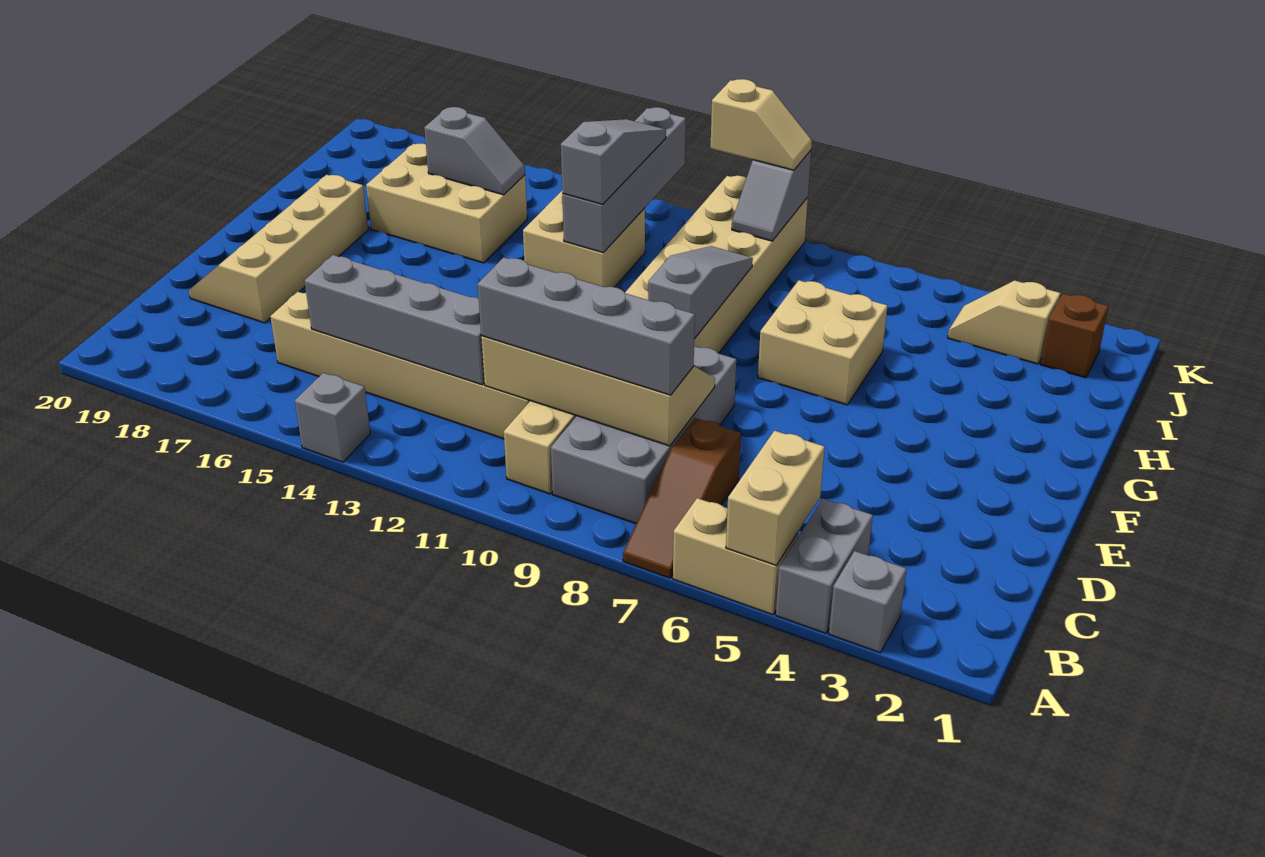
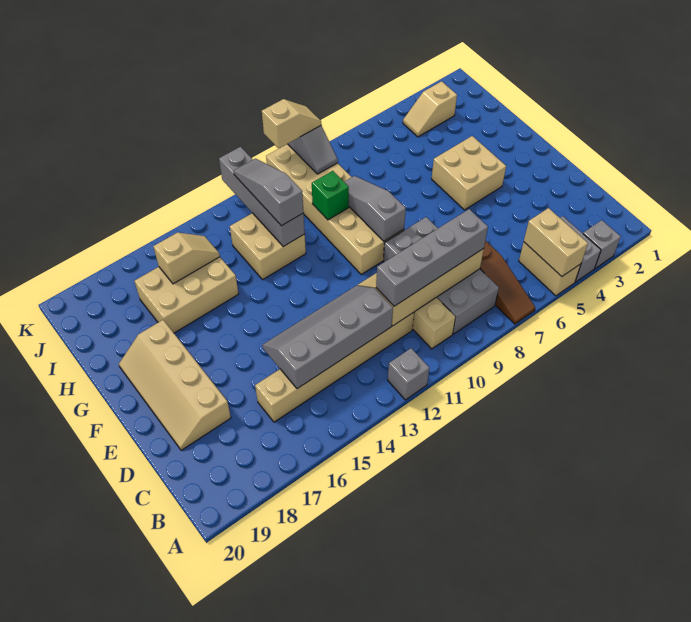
tan brick A5:A6 level 1 -> tan brick A5:B5 level 1
grey brick A14 level 1 -> grey brick A12 level 1
tan brick G6:H7 level 1 -> tan brick F4:G5 level 1
none -> green brick H10 level 2
grey slope I15:I16 level 2 top 16 -> tan slope I15:I16 level 2 top 16
brown brick J2 level 1 -> none

